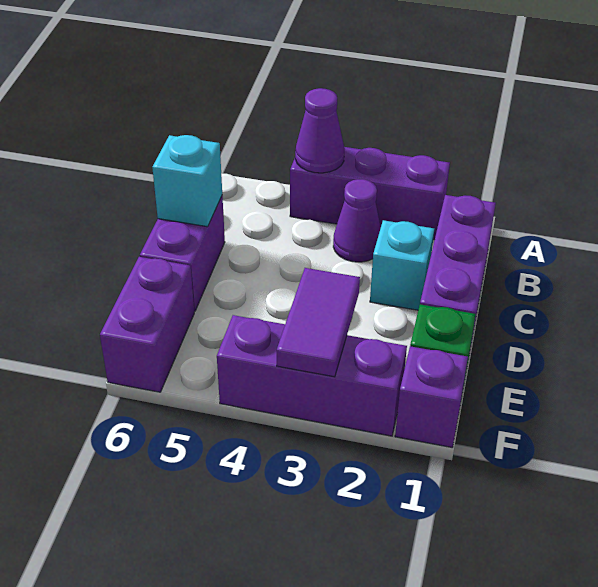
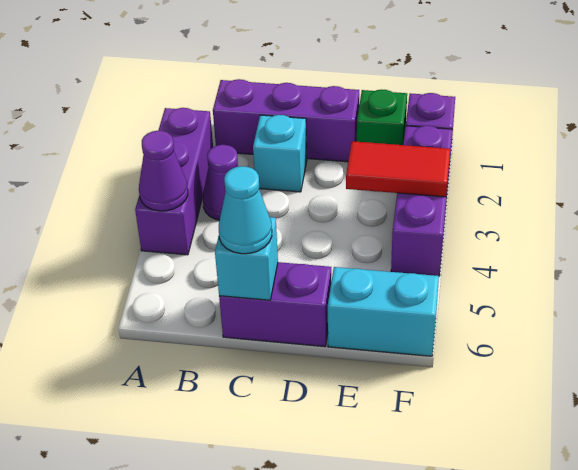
none -> cyan cone C6 level 3
purple tile E3:F3 level 2 -> red tile E3:F3 level 2
purple brick E6:F6 level 1 -> cyan brick E6:F6 level 1

